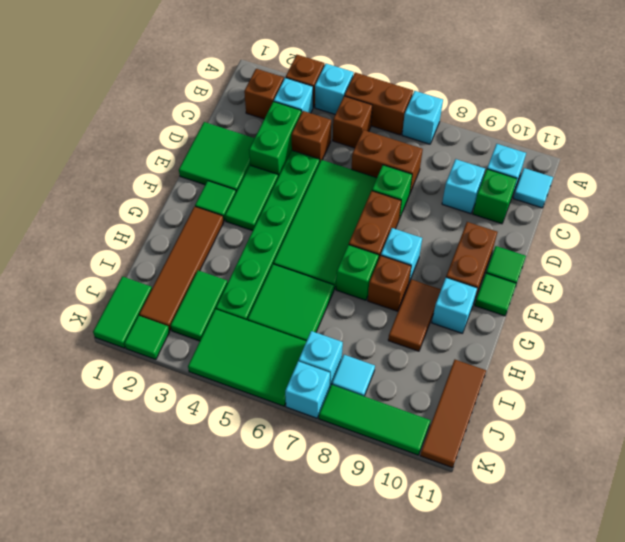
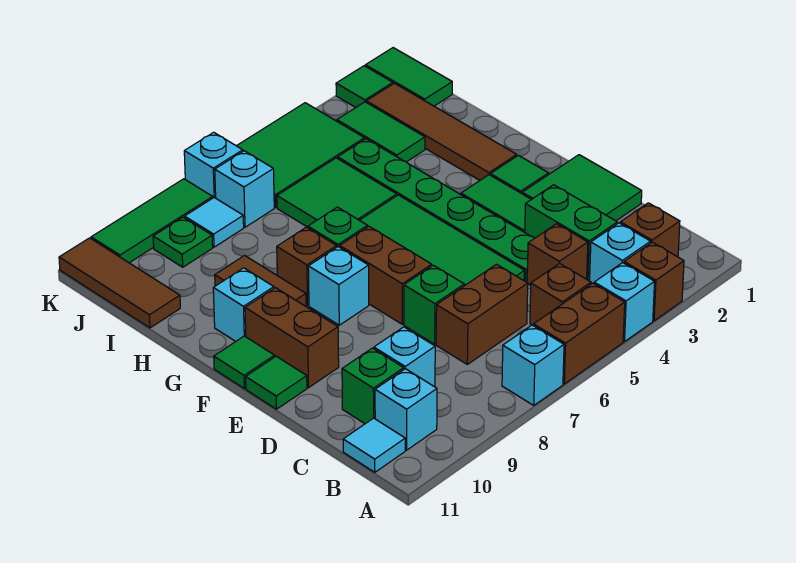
none -> green plate J9 level 1

